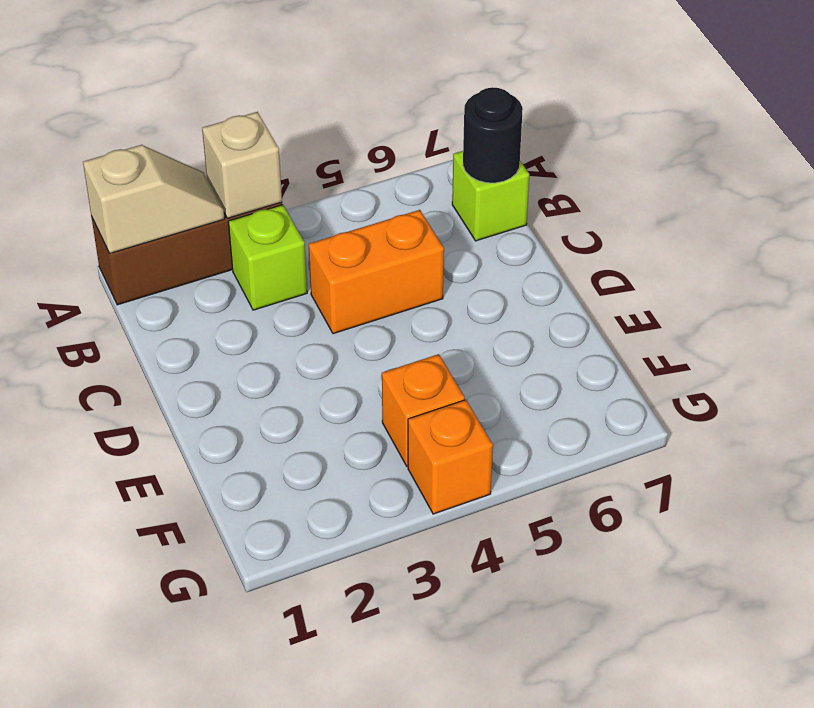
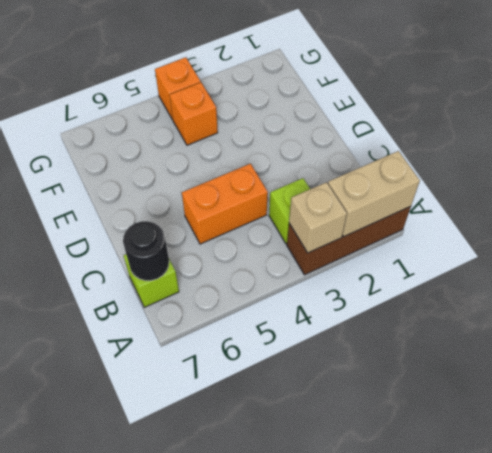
tan slope A1:A2 level 2 top 1 -> tan brick A1:A2 level 2

